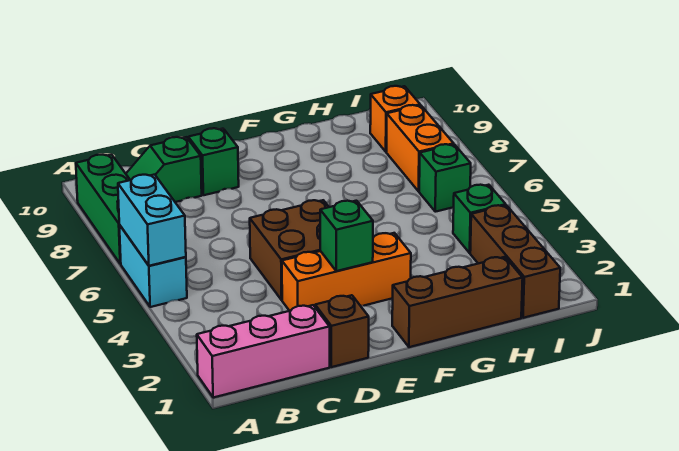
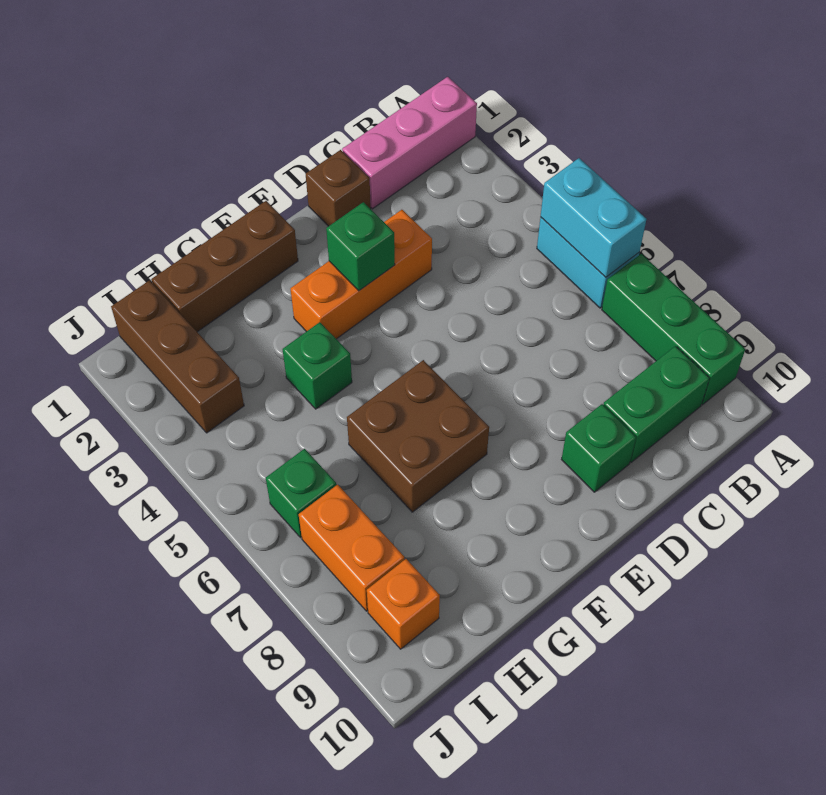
green slope B9:C9 level 1 top C -> green brick B9:C9 level 1
brown brick D4:E5 level 1 -> brown brick F6:G7 level 1
green brick I4 level 1 -> green brick G4 level 1

